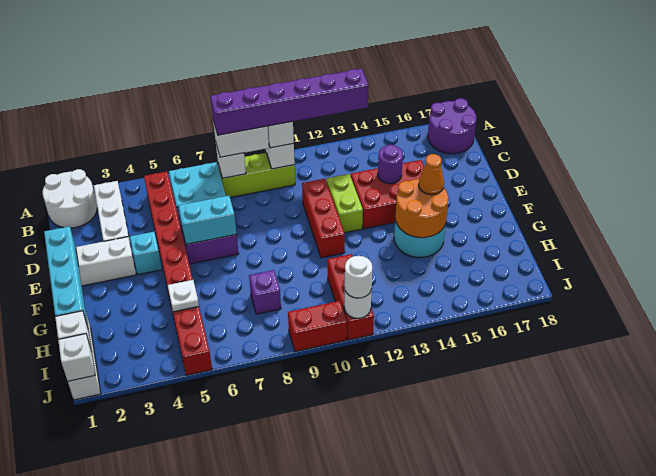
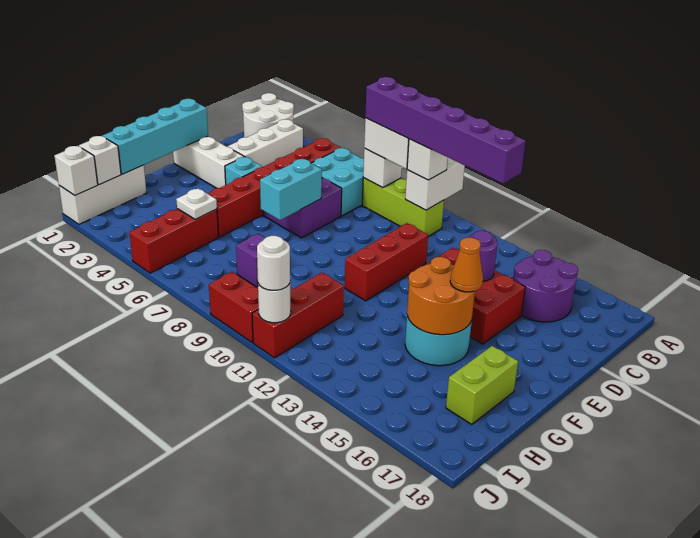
purple round brick A17:B18 level 1 -> purple round brick B15:C16 level 1
lime brick D12:E12 level 1 -> lime brick G17:H17 level 1
cyan brick E6:E7 level 2 -> cyan brick E7:F7 level 2

